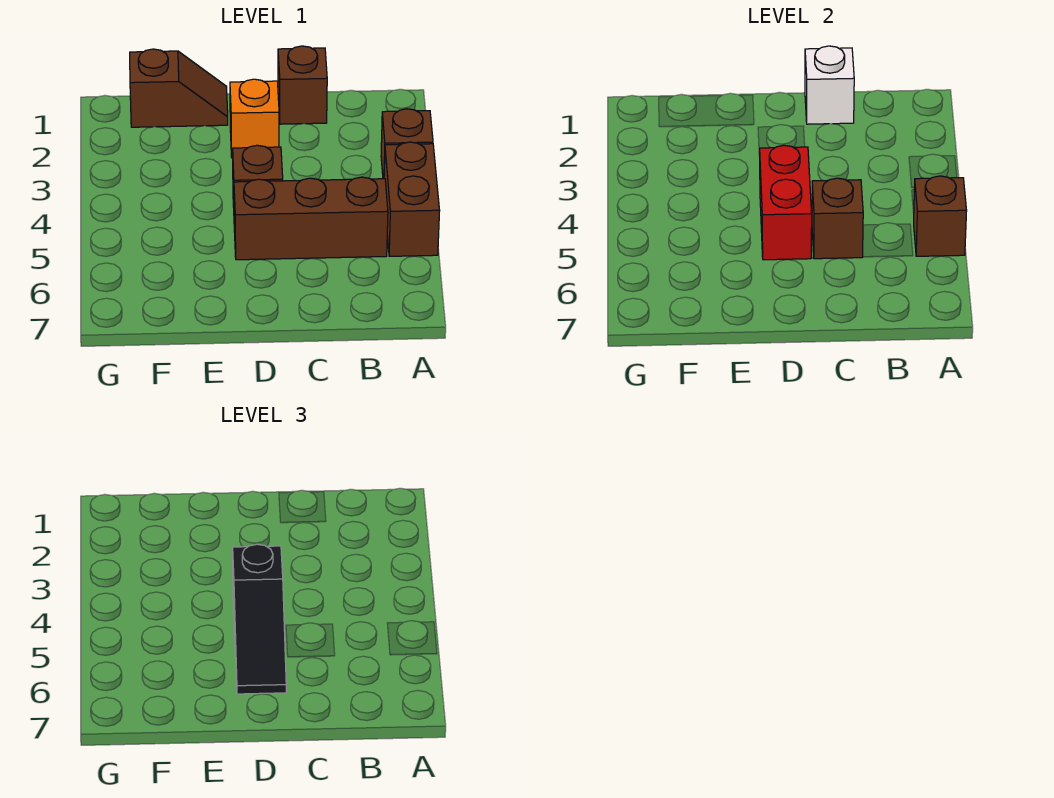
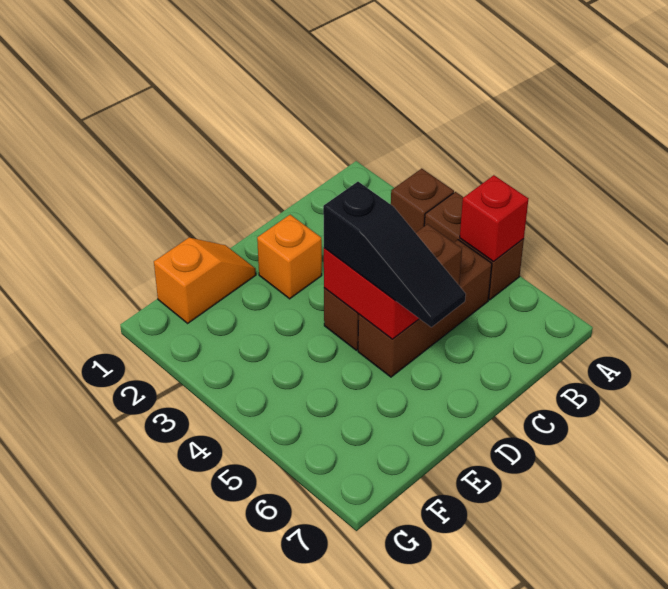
brown brick A5 level 2 -> red brick A5 level 2
brown brick C1 level 1 -> none
white brick C1 level 2 -> none
brown slope E1:F1 level 1 top F -> orange slope E1:F1 level 1 top F

